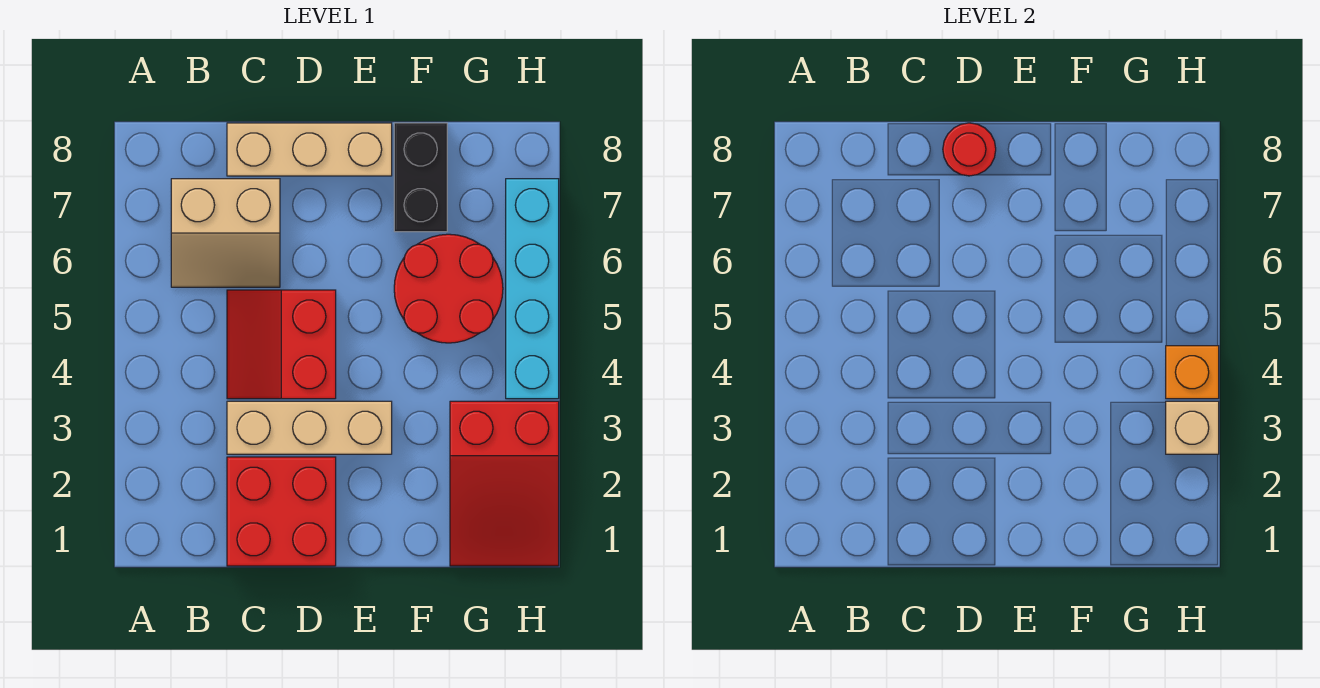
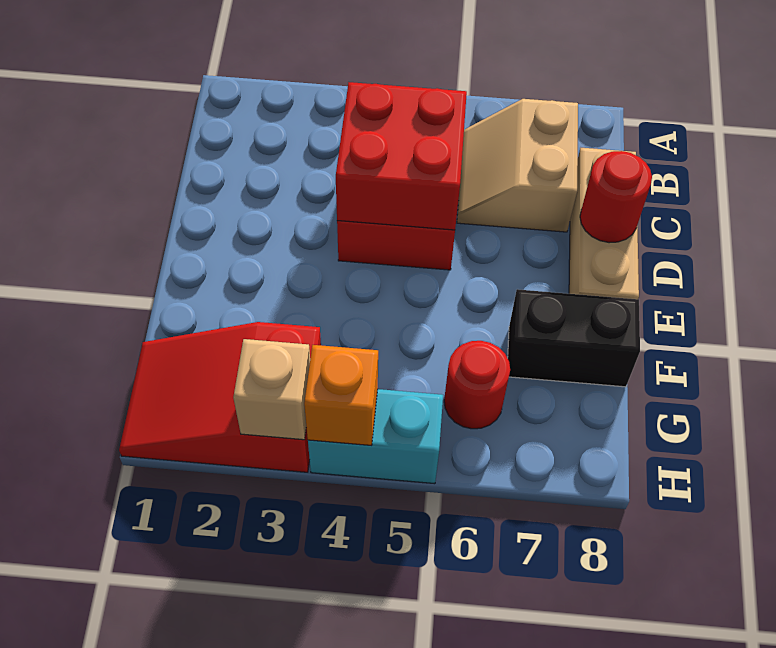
red brick C1:D2 level 1 -> red brick C4:D5 level 2
tan brick C3:E3 level 1 -> none
red round brick F5:G6 level 1 -> red round brick G6 level 1
cyan brick H4:H7 level 1 -> cyan brick H4:H5 level 1

